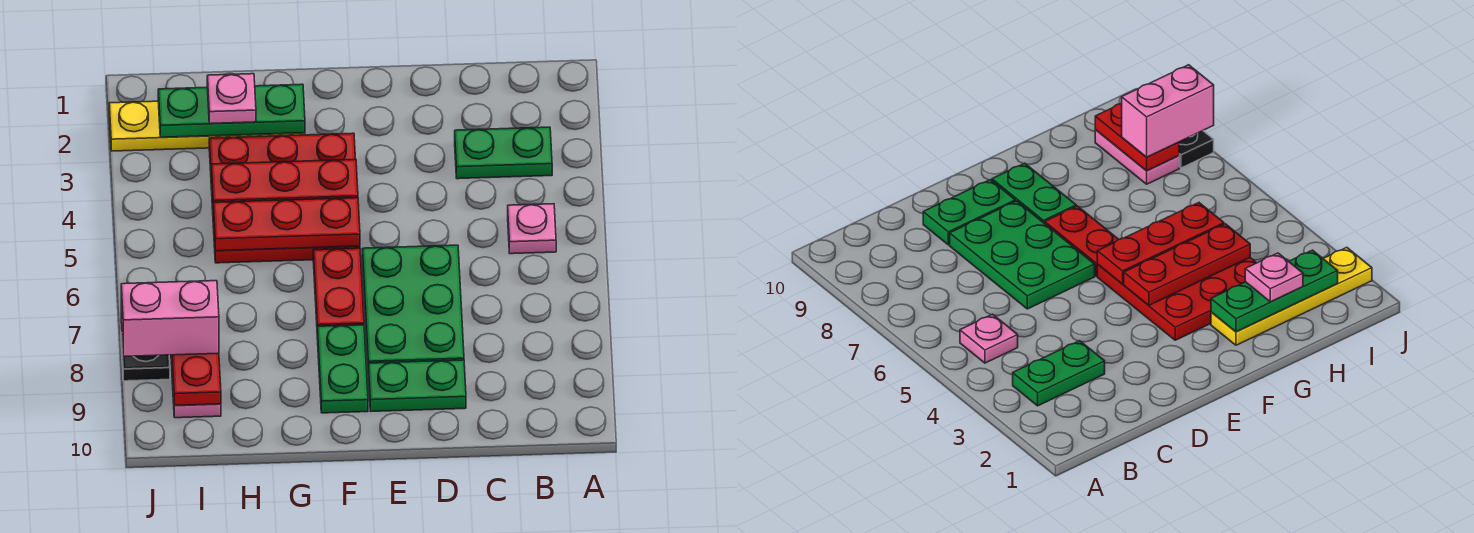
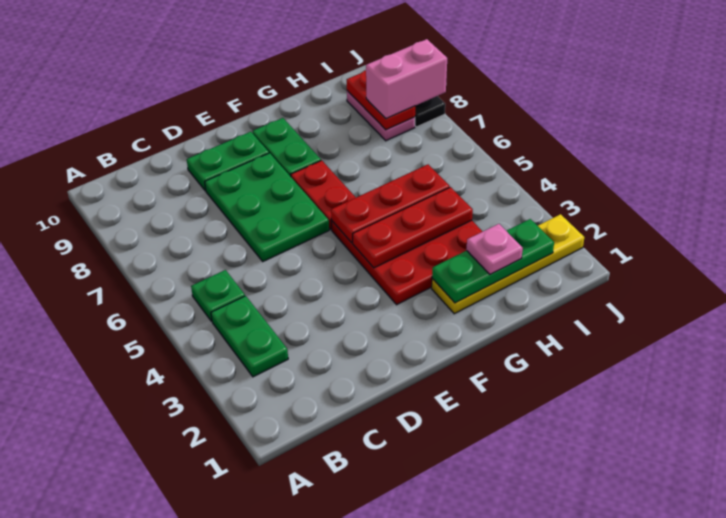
green plate B3:C3 level 1 -> green plate B3:B4 level 1
pink plate B5 level 1 -> green plate B5 level 1

